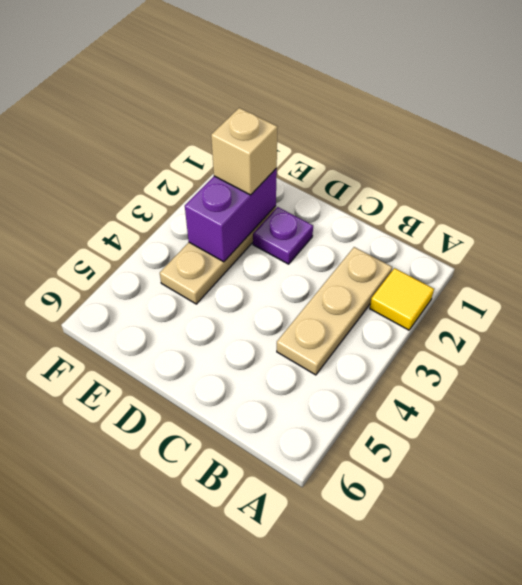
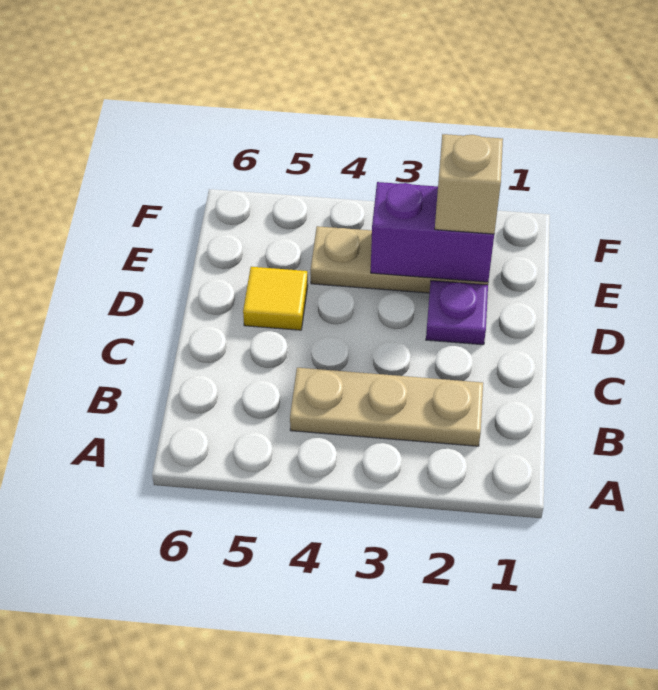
yellow tile A2 level 1 -> yellow tile D5 level 1

